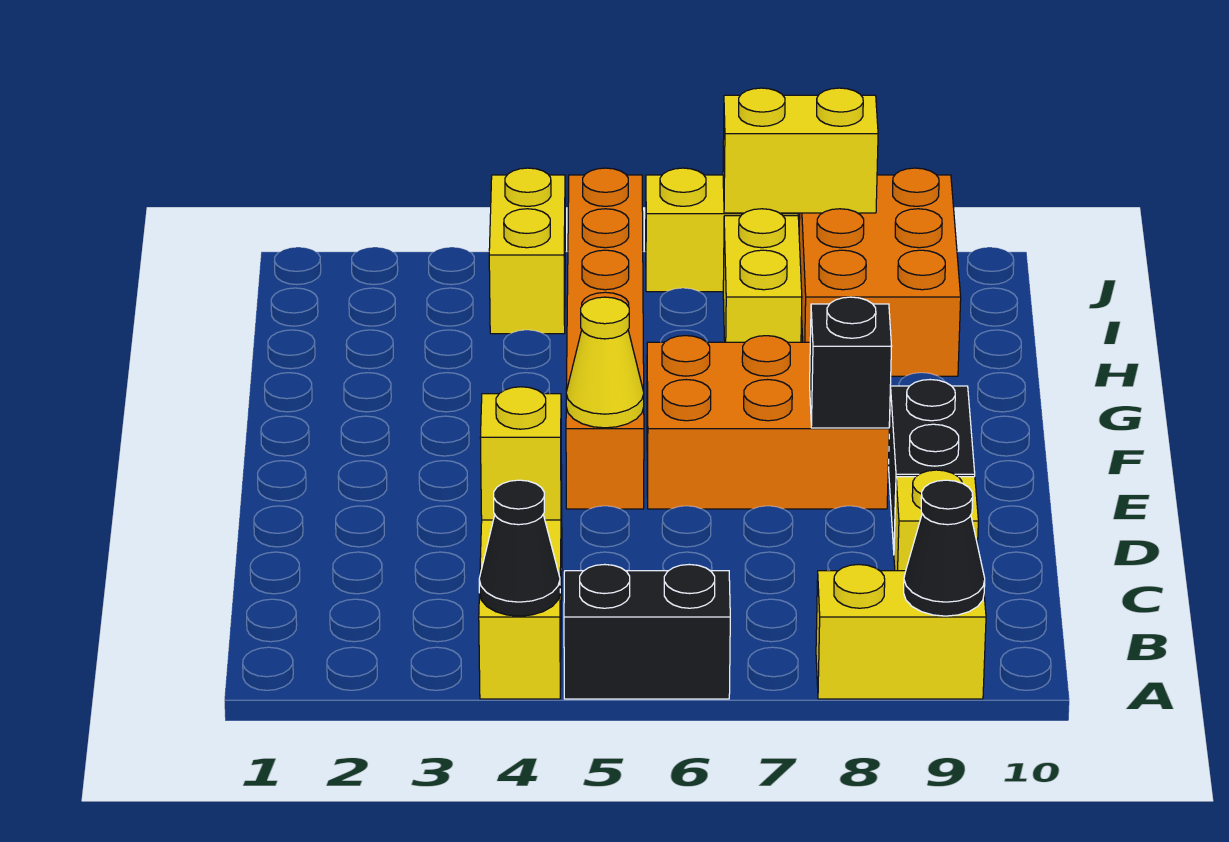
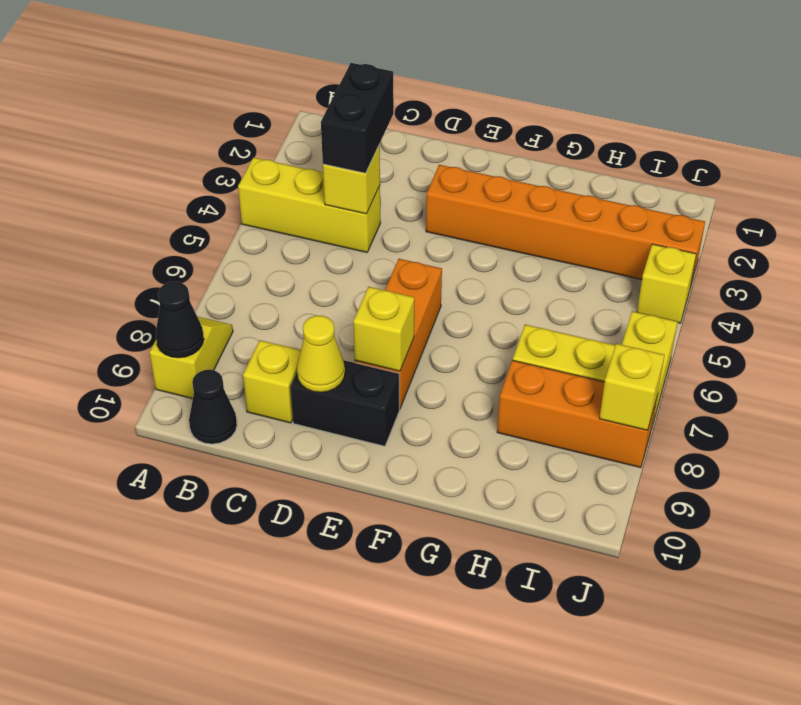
black cone A4 level 2 -> black cone B10 level 1
black brick A5:A6 level 1 -> black brick C3:C4 level 3
yellow brick A8:A9 level 1 -> yellow slope A8:A9 level 1 top 9
orange brick E5:J5 level 1 -> orange brick E3:J3 level 1
yellow cone E5 level 2 -> yellow cone D9 level 2
orange brick E6:F8 level 1 -> orange brick E6:E8 level 1
black brick E8 level 2 -> yellow brick E8 level 2
orange brick H8:J9 level 1 -> orange brick H8:J8 level 1
yellow brick I4:J4 level 1 -> yellow brick J4 level 1
yellow brick J7:J8 level 2 -> yellow brick J8 level 2

